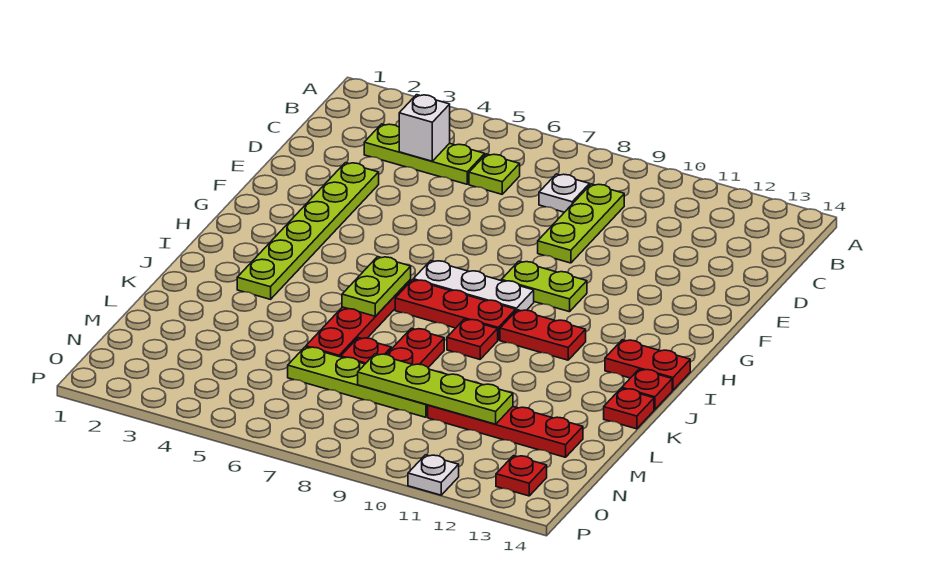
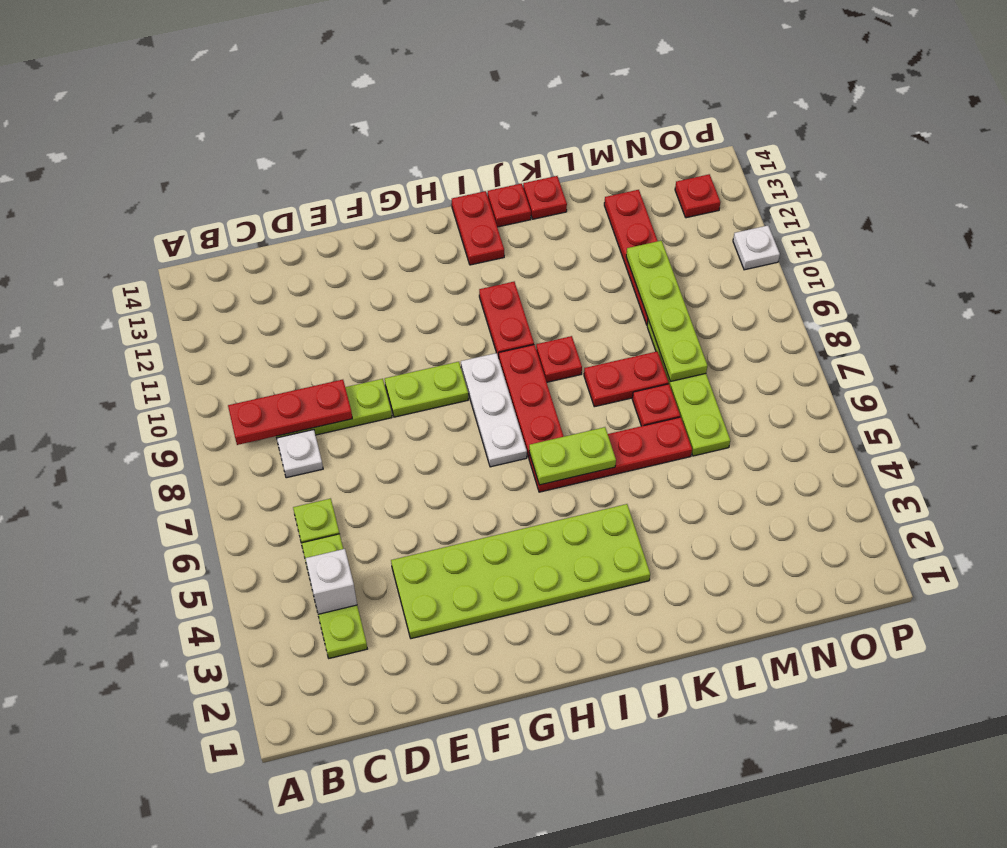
none -> red plate B9:D9 level 2
lime plate E3:J3 level 1 -> lime plate E3:J4 level 1
lime plate G9:G10 level 1 -> lime plate F9:G9 level 1

